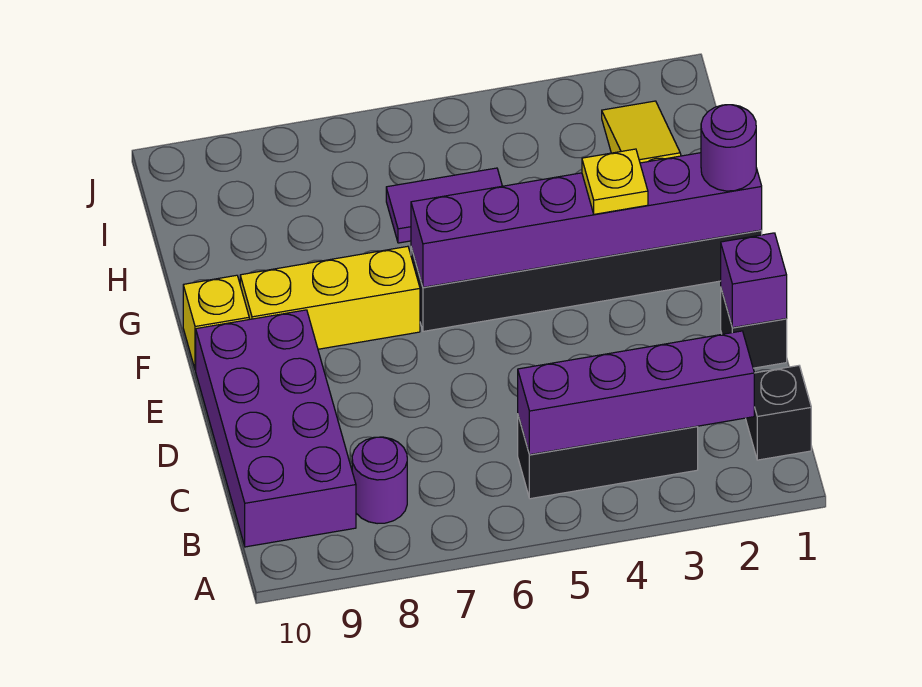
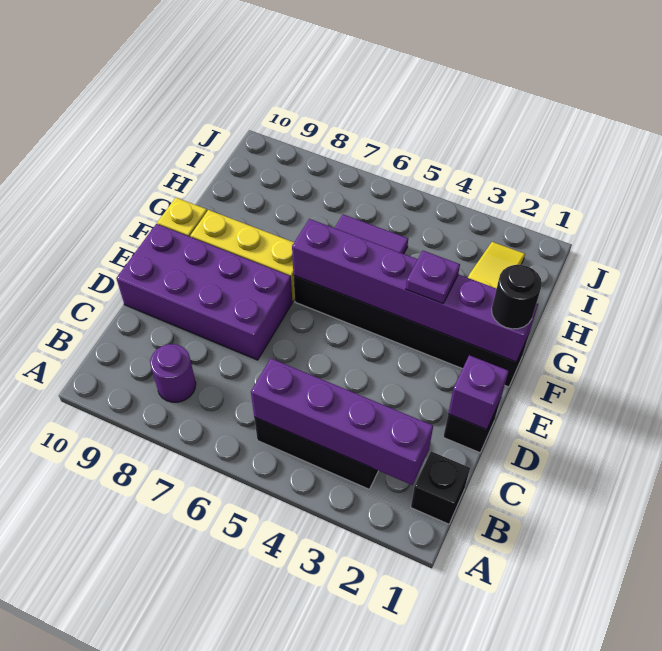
purple brick B9:E10 level 1 -> purple brick D7:E10 level 1
purple round brick F1 level 3 -> black round brick F1 level 3
yellow plate F3 level 3 -> purple plate F3 level 3

